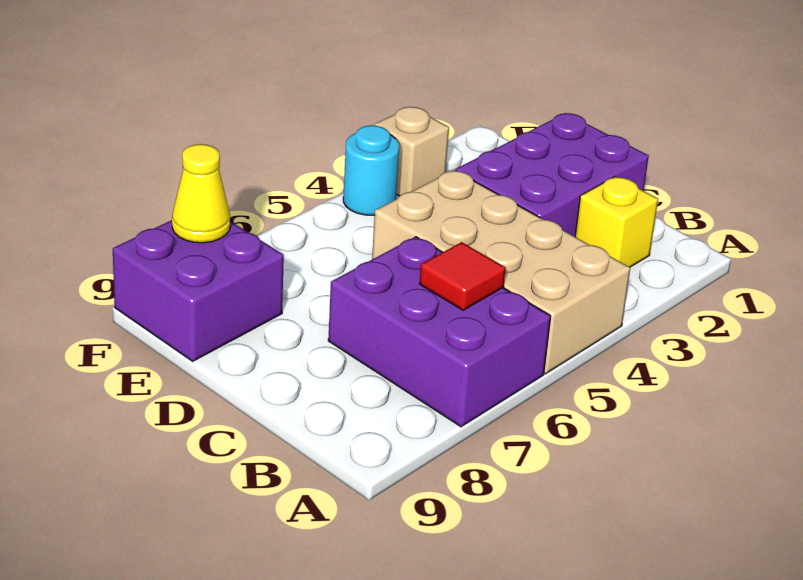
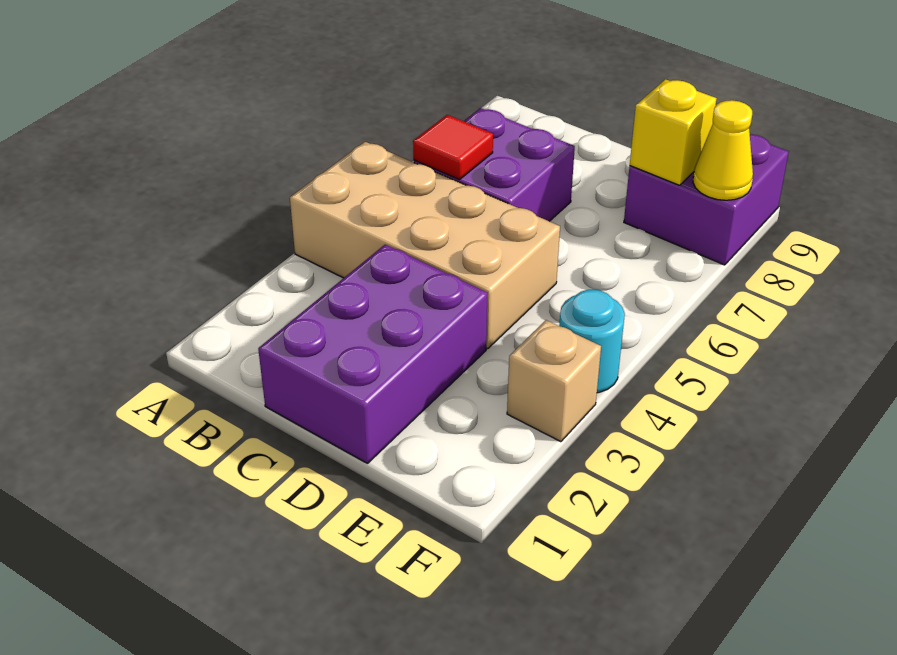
purple brick A6:C7 level 1 -> purple brick B6:C7 level 1
yellow brick B2 level 1 -> yellow brick E8 level 2

